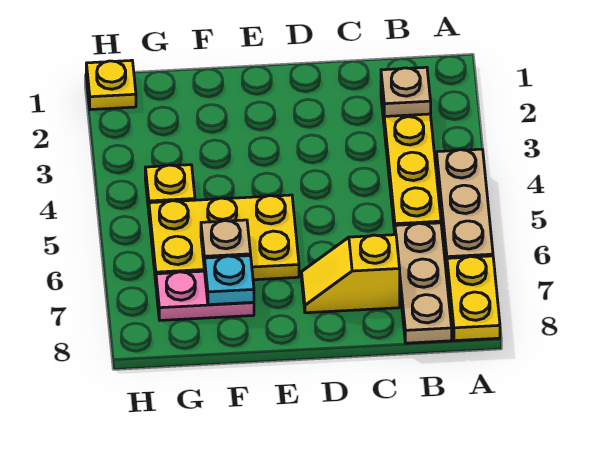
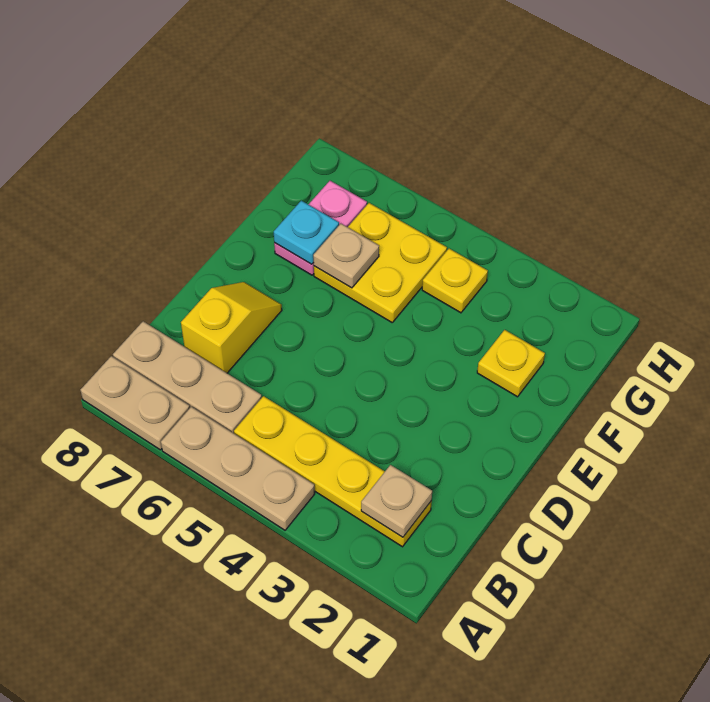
yellow plate A7:A8 level 1 -> tan plate A7:A8 level 1
yellow plate E5:G6 level 1 -> yellow plate F5:G6 level 1
yellow plate H1 level 1 -> yellow plate F2 level 1

